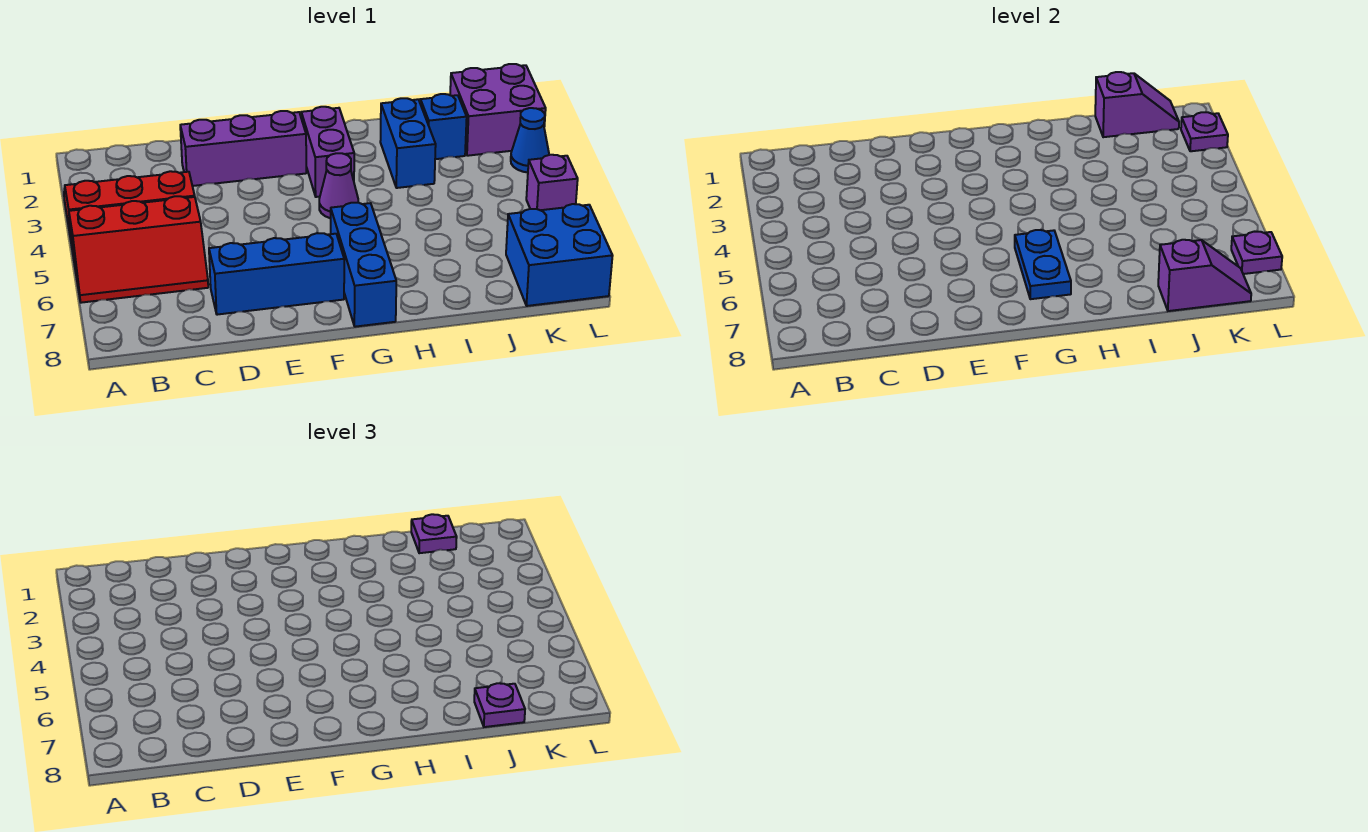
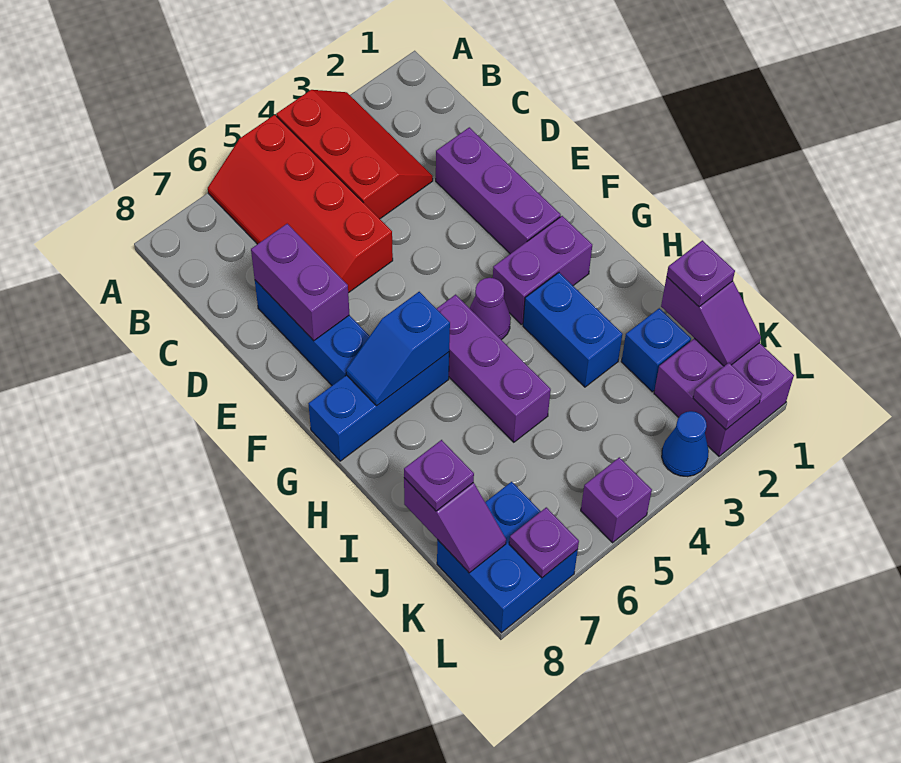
red slope A5:C6 level 1 top 5 -> red slope A5:D6 level 1 top 5
none -> purple brick D7:E7 level 2
none -> purple brick G5:I5 level 1
blue plate G6:G7 level 2 -> blue slope G6:G7 level 2 top 6
blue brick I2:I3 level 1 -> blue brick H3:I3 level 1

